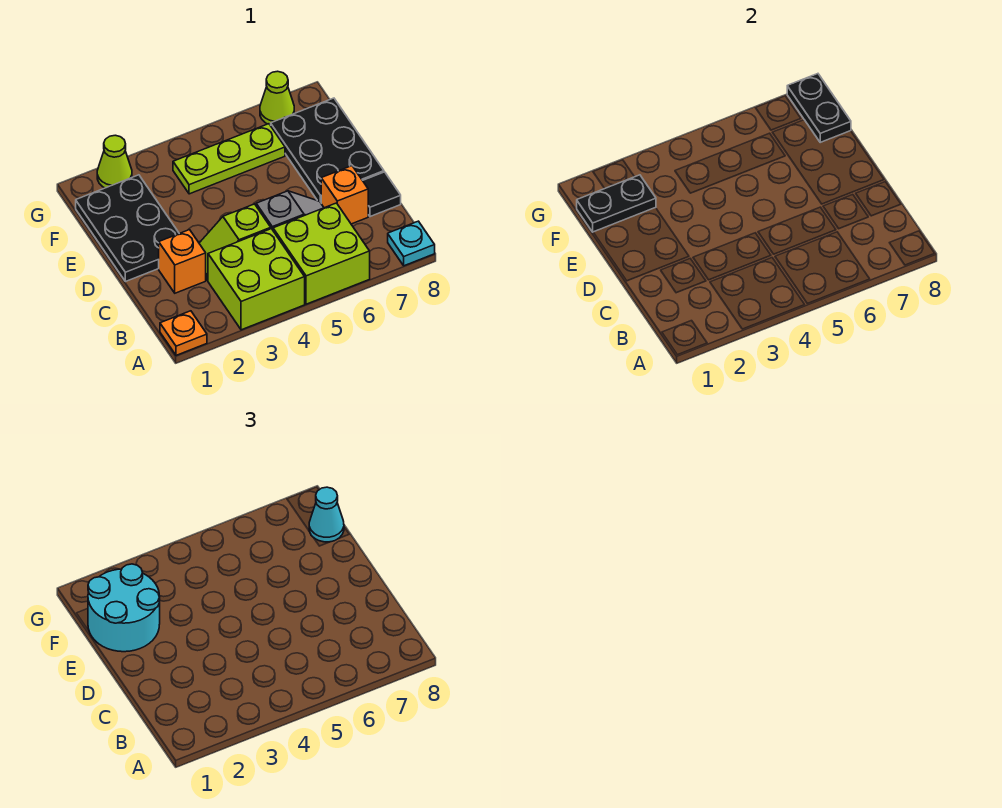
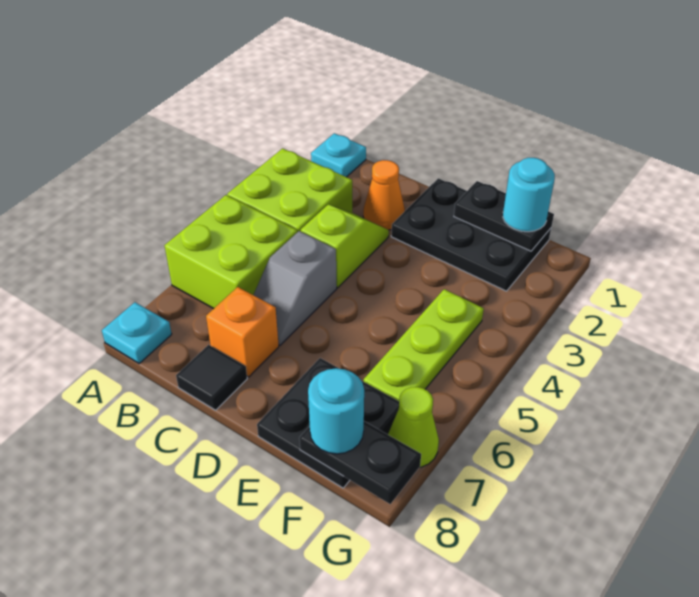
orange plate A1 level 1 -> cyan plate A1 level 1
orange brick C2 level 1 -> orange cone C2 level 1
black plate D7:F8 level 1 -> black plate E7:F8 level 1
cyan round brick E1:F2 level 3 -> cyan round brick F1 level 3
black plate F1:F2 level 2 -> black plate E1:F1 level 2
cyan cone F8 level 3 -> cyan round brick F8 level 3
lime cone G2 level 1 -> none

